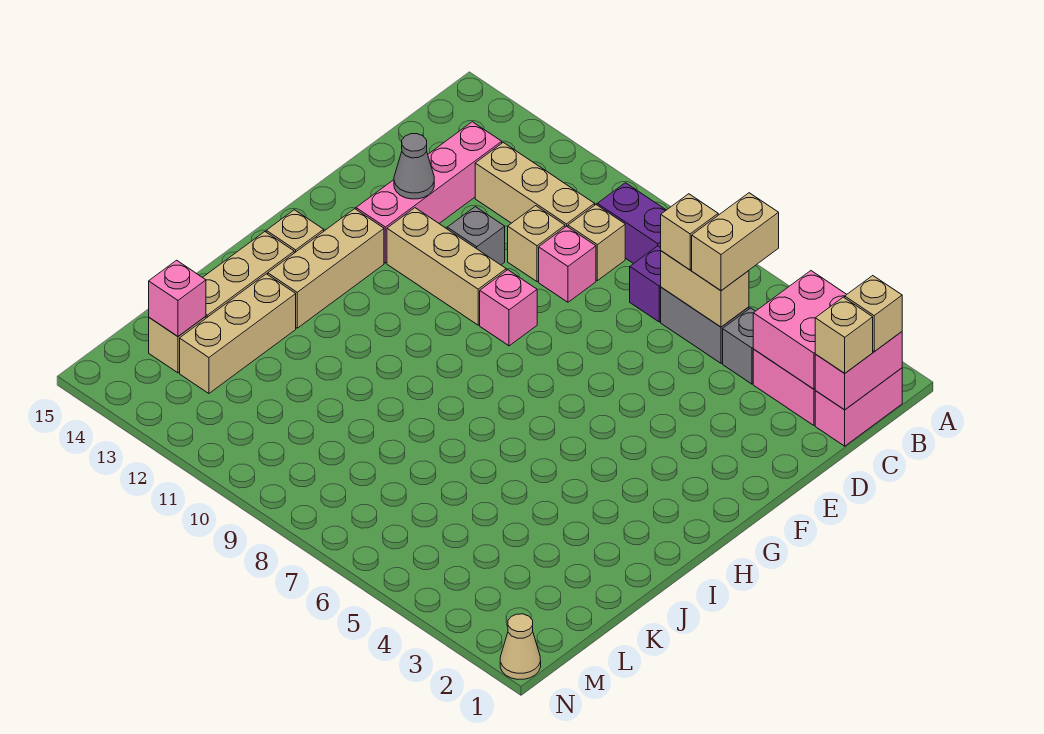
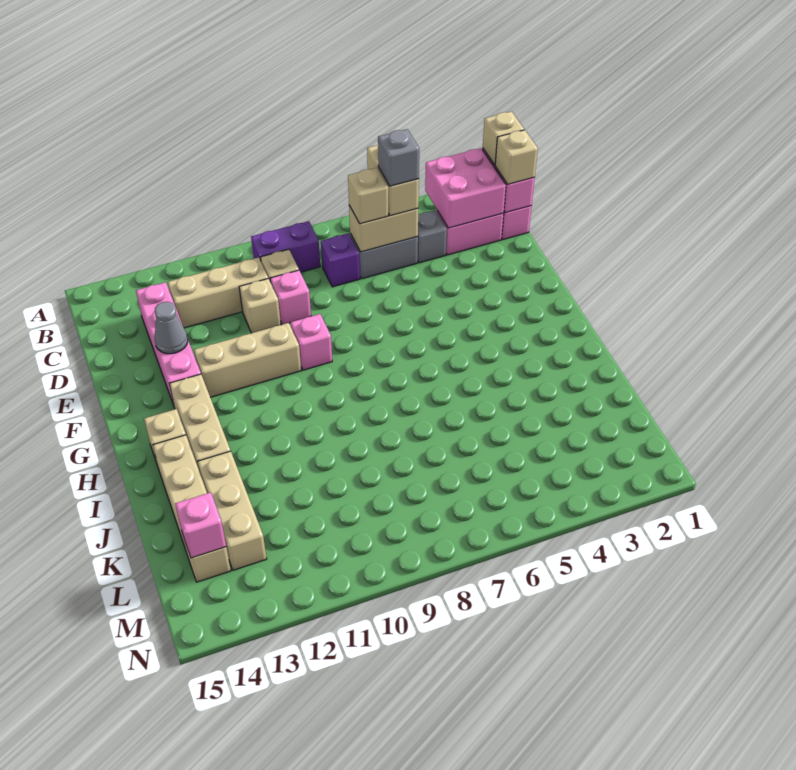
grey brick E11 level 1 -> grey brick C5 level 4
tan cone N1 level 1 -> none

